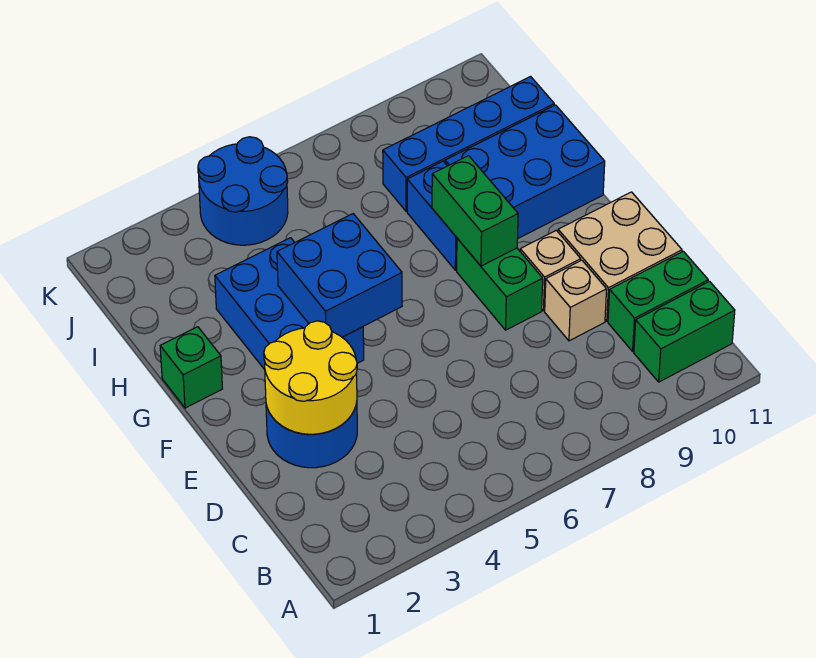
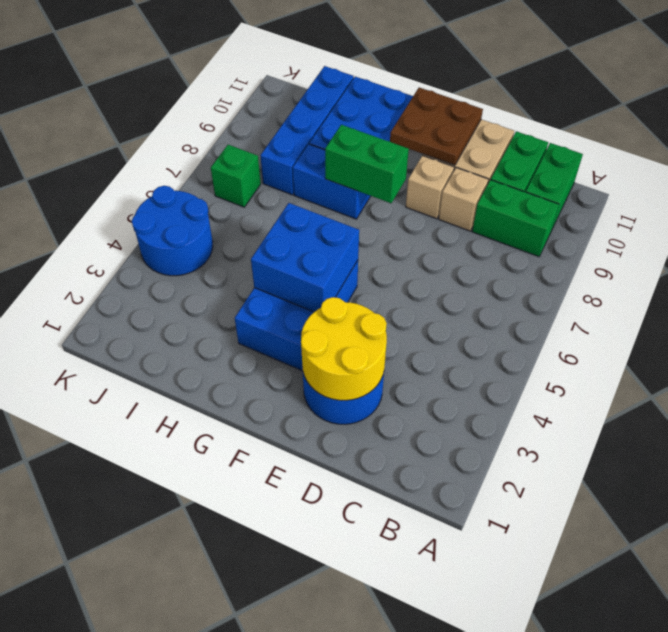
green brick E8:F8 level 1 -> green brick B9:C9 level 1
none -> brown plate E10:F11 level 2
blue brick F3:H4 level 1 -> blue brick F3:G5 level 1
green brick G1 level 1 -> green brick J7 level 1

